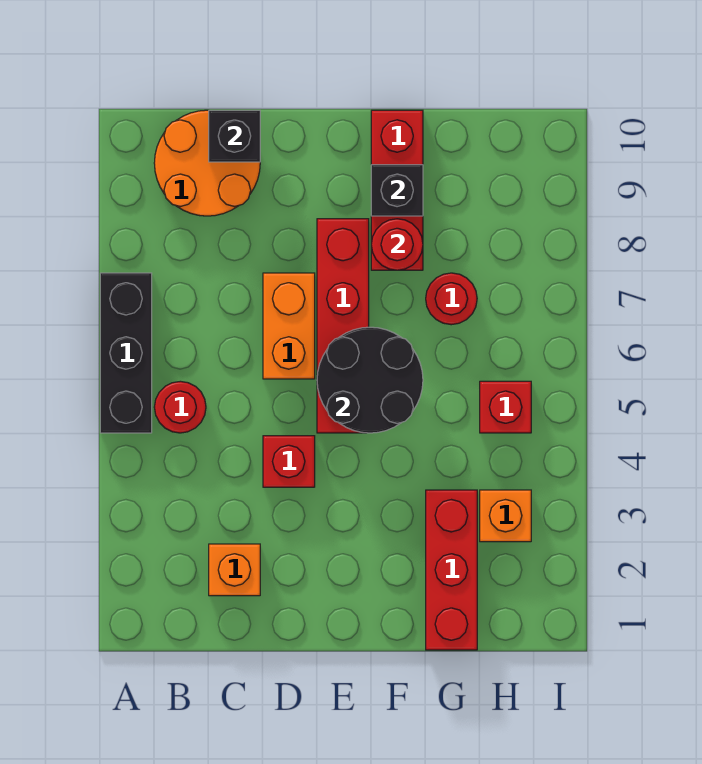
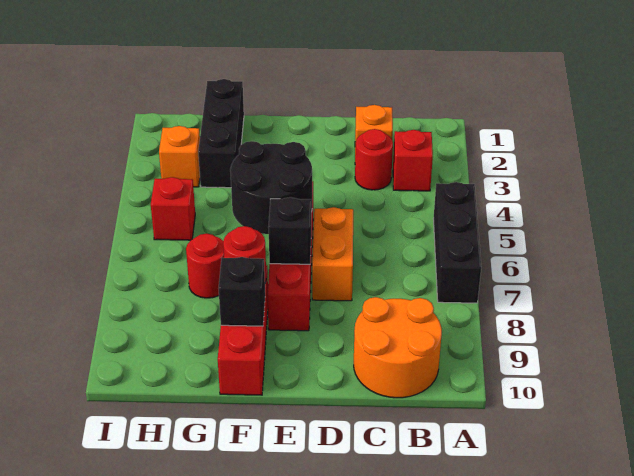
red round brick B5 level 1 -> red round brick C3 level 1
black brick C10 level 2 -> black brick E7 level 2
red brick D4 level 1 -> red brick B3 level 1
red brick G1:G3 level 1 -> black brick G1:G3 level 1

